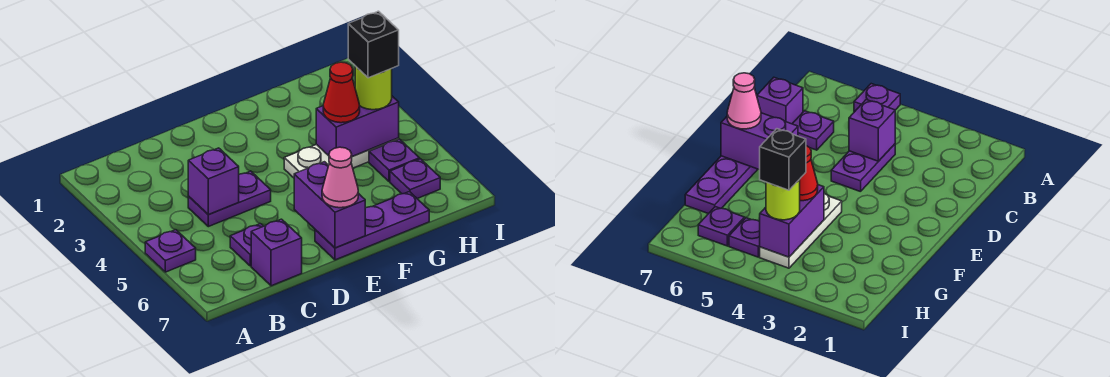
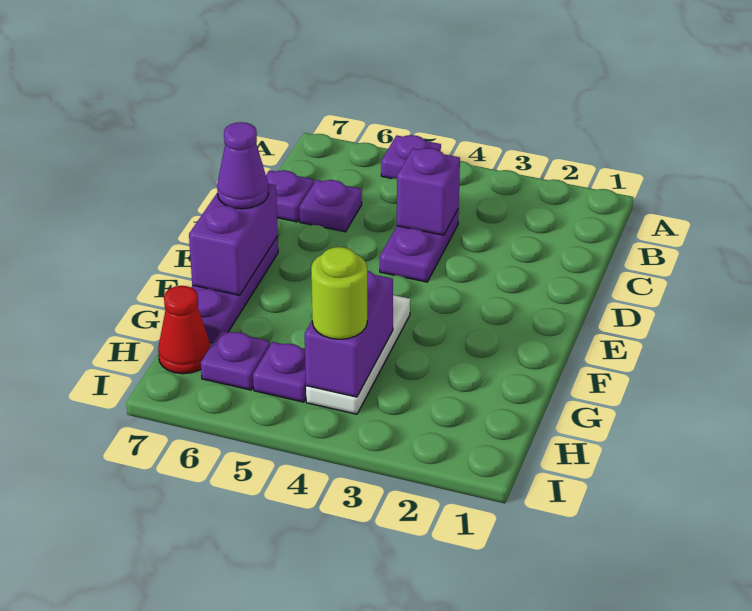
purple brick C7 level 1 -> purple plate C7 level 1
purple brick E6:E7 level 2 -> purple brick E7:F7 level 2
pink cone E7 level 3 -> purple cone E7 level 3
red cone G4 level 3 -> red cone H7 level 1
black brick H4 level 4 -> none

